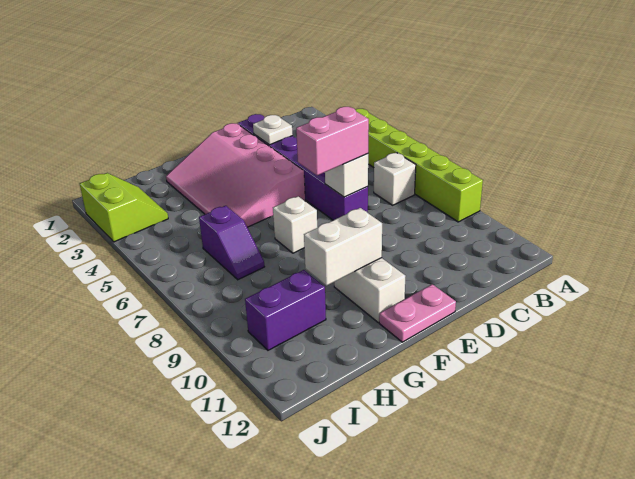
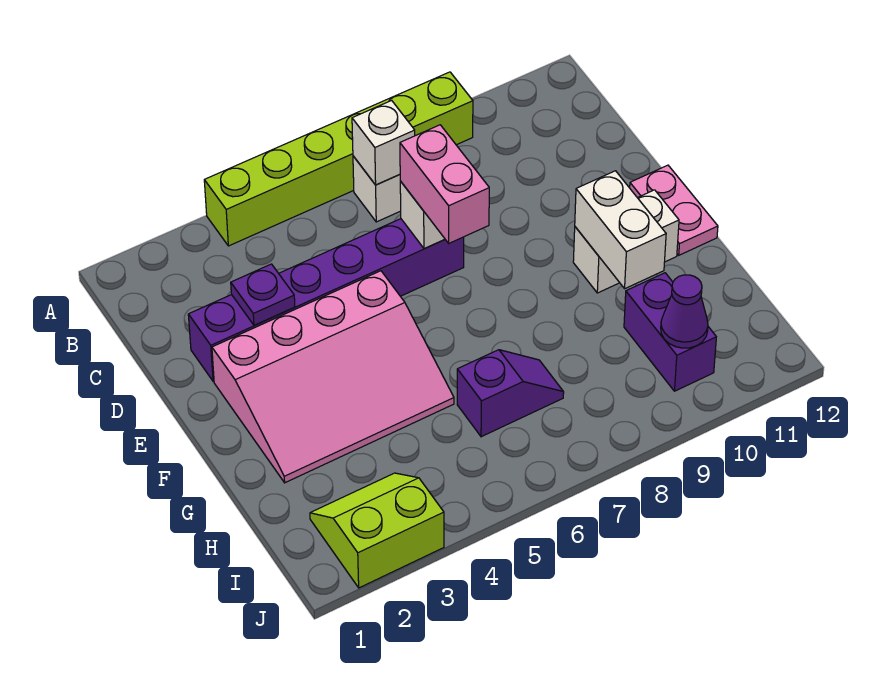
white plate D3 level 2 -> purple plate D3 level 2
white brick F7 level 1 -> white brick B7 level 2
none -> purple cone I10 level 2

